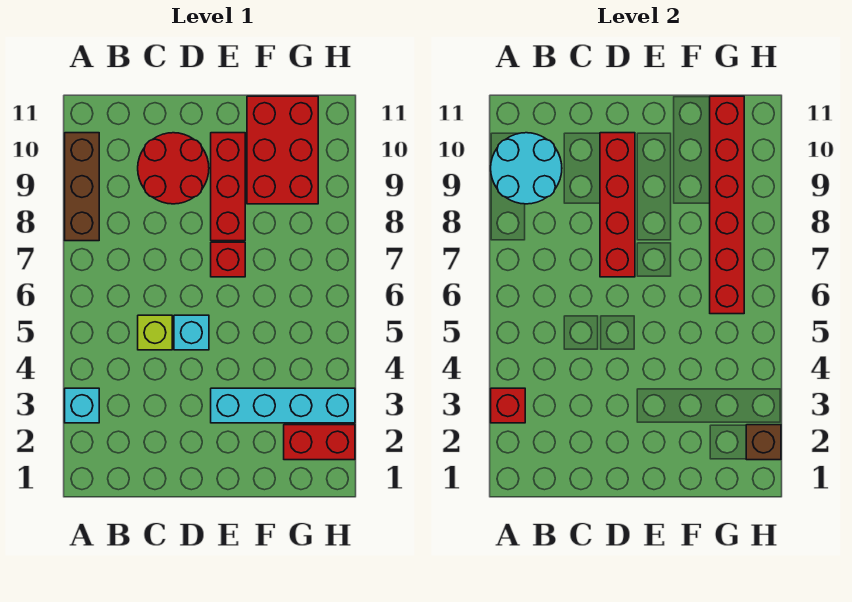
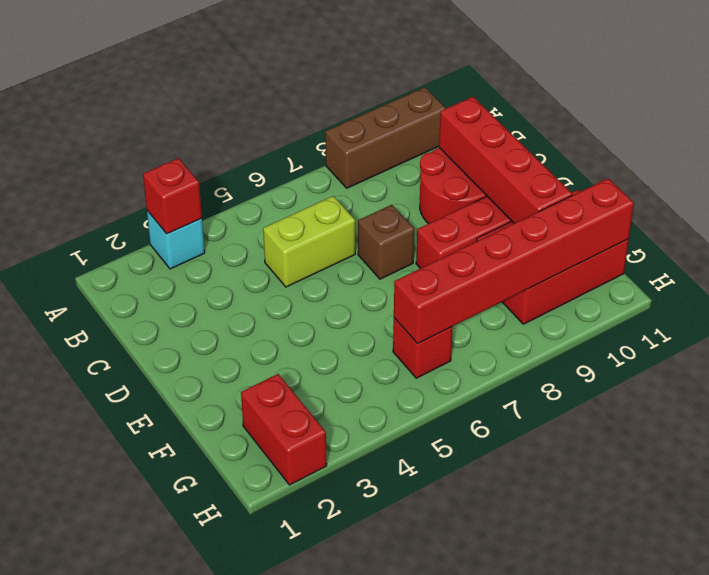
cyan round brick A9:B10 level 2 -> none
lime brick C5 level 1 -> lime brick C5:C6 level 1
cyan brick D5 level 1 -> none
red brick D7:D10 level 2 -> red brick C10:F10 level 2
cyan brick E3:H3 level 1 -> none
red brick E7 level 1 -> red brick G6 level 1
brown brick H2 level 2 -> brown brick D7 level 1

